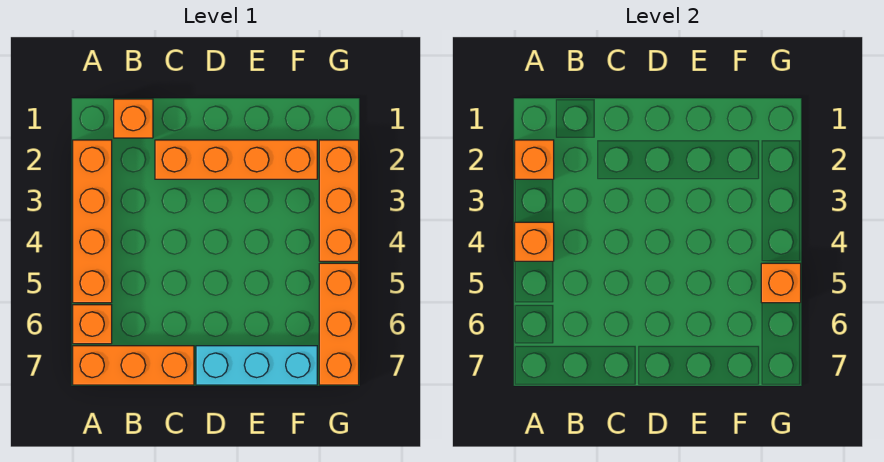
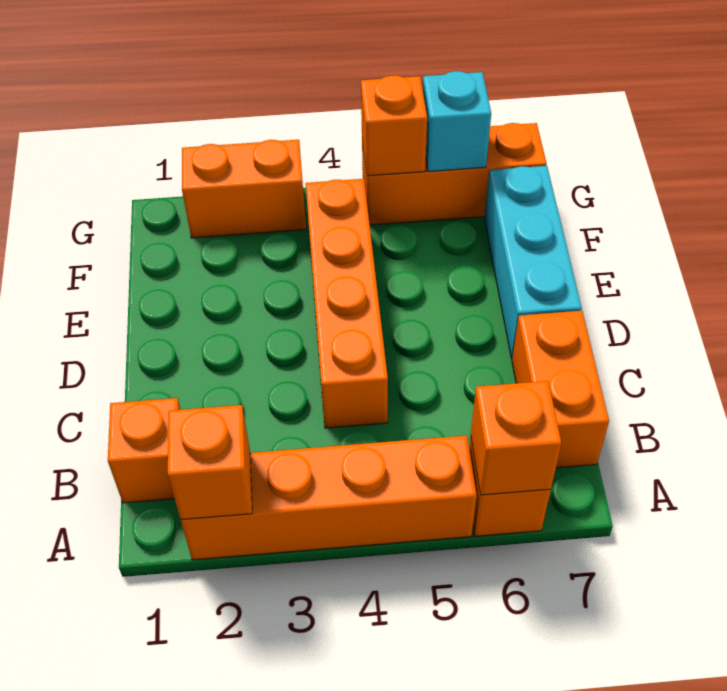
orange brick A4 level 2 -> orange brick A6 level 2
orange brick A7:C7 level 1 -> orange brick B7:C7 level 1
orange brick C2:F2 level 1 -> orange brick C4:F4 level 1
orange brick G2:G4 level 1 -> orange brick G2:G3 level 1
none -> cyan brick G6 level 2

